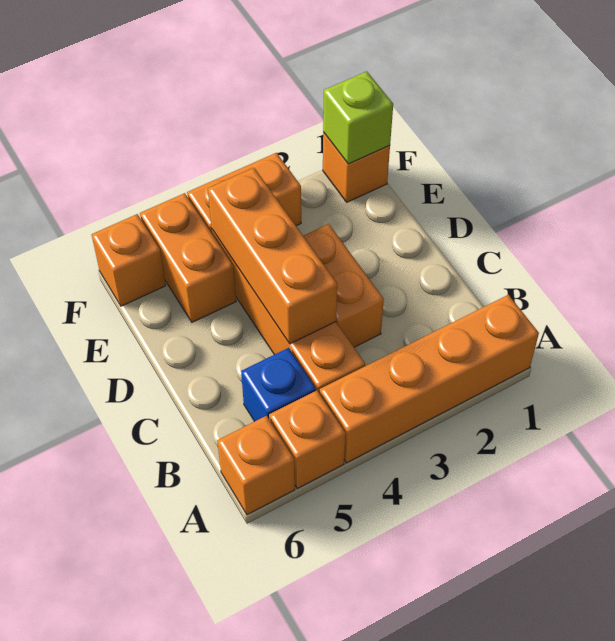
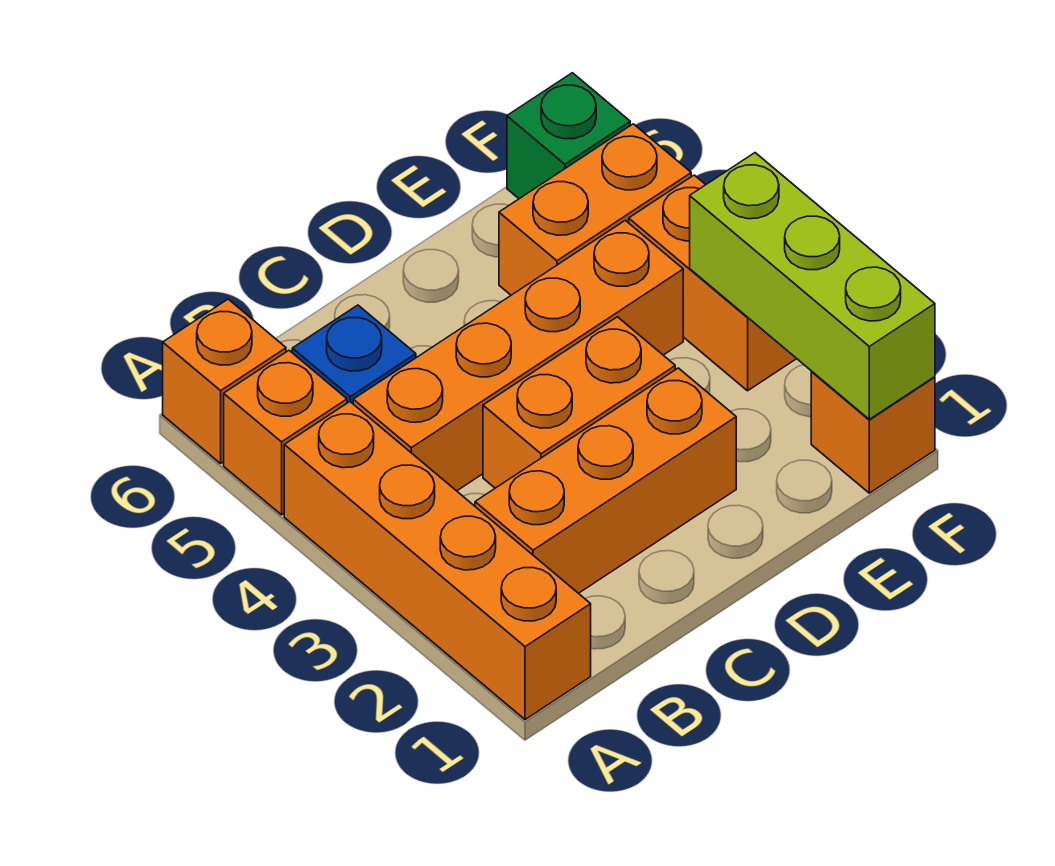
orange brick C4:E4 level 2 -> orange brick B2:D2 level 1
lime brick F1 level 2 -> lime brick F1:F3 level 2
orange brick F6 level 1 -> green brick F6 level 1

